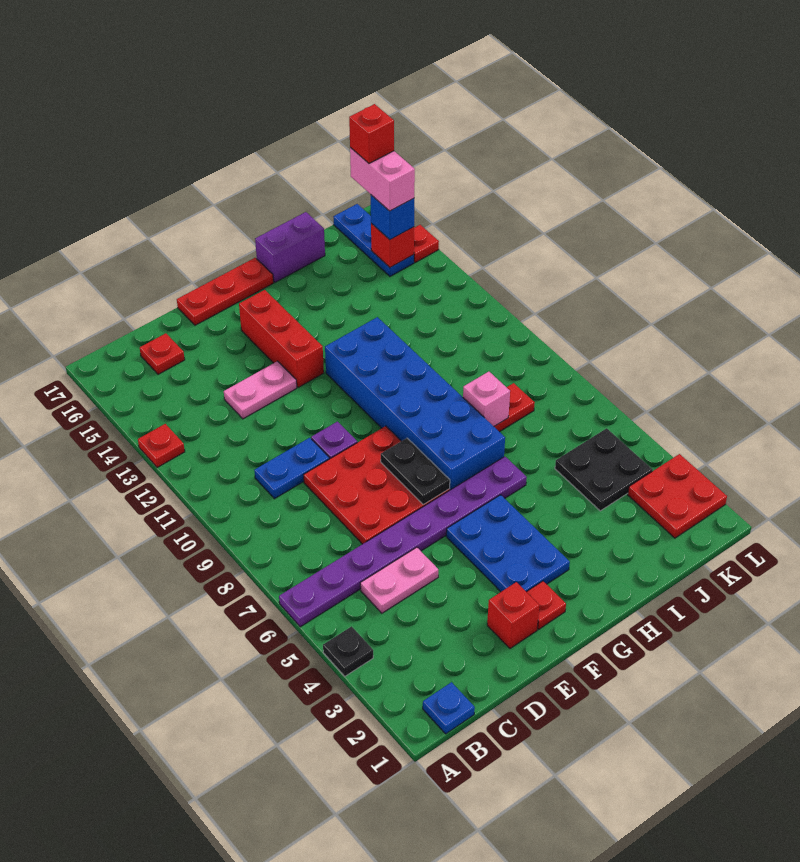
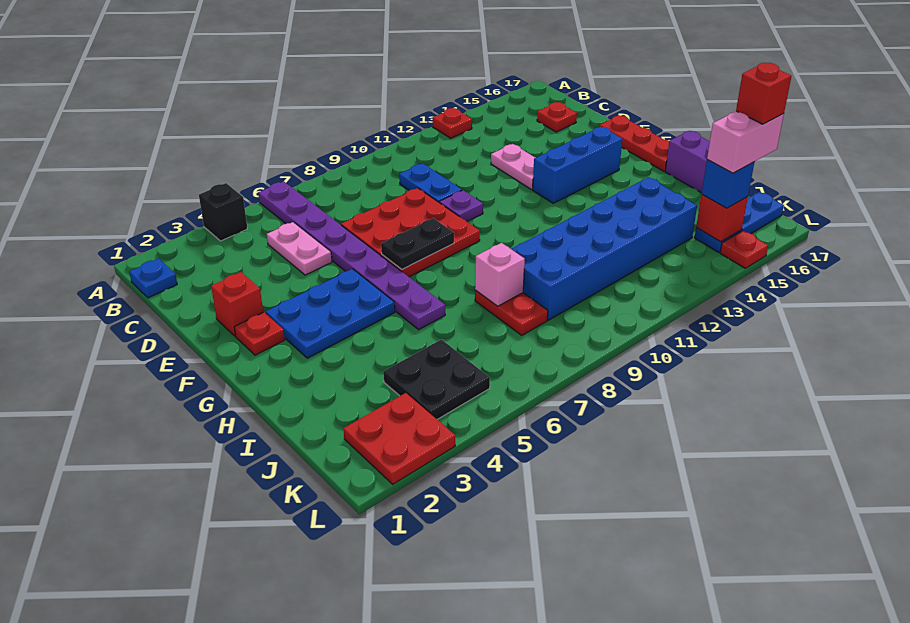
black plate A4 level 1 -> black brick A4 level 1
red brick F13:F15 level 1 -> blue brick F13:F15 level 1
blue brick G7:H12 level 1 -> blue brick I9:J14 level 1

